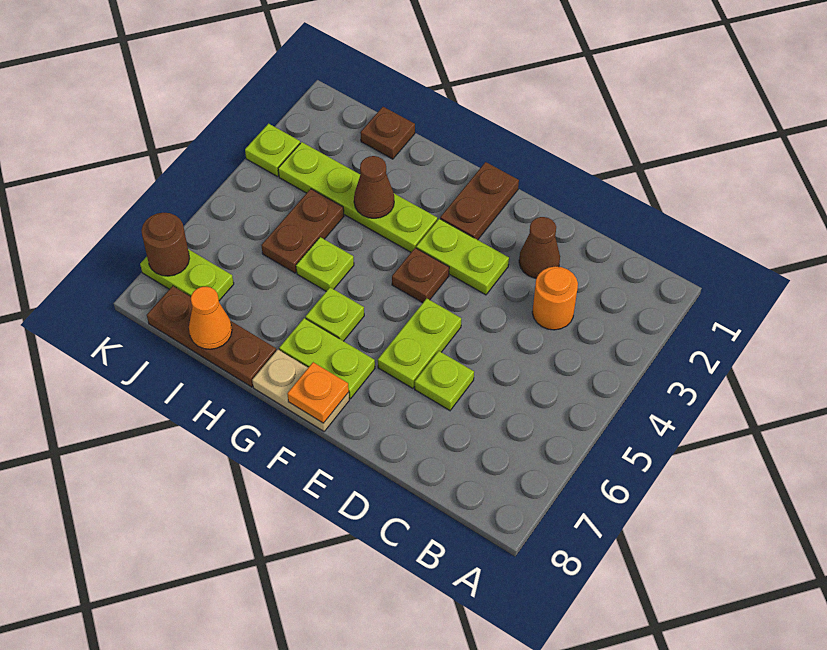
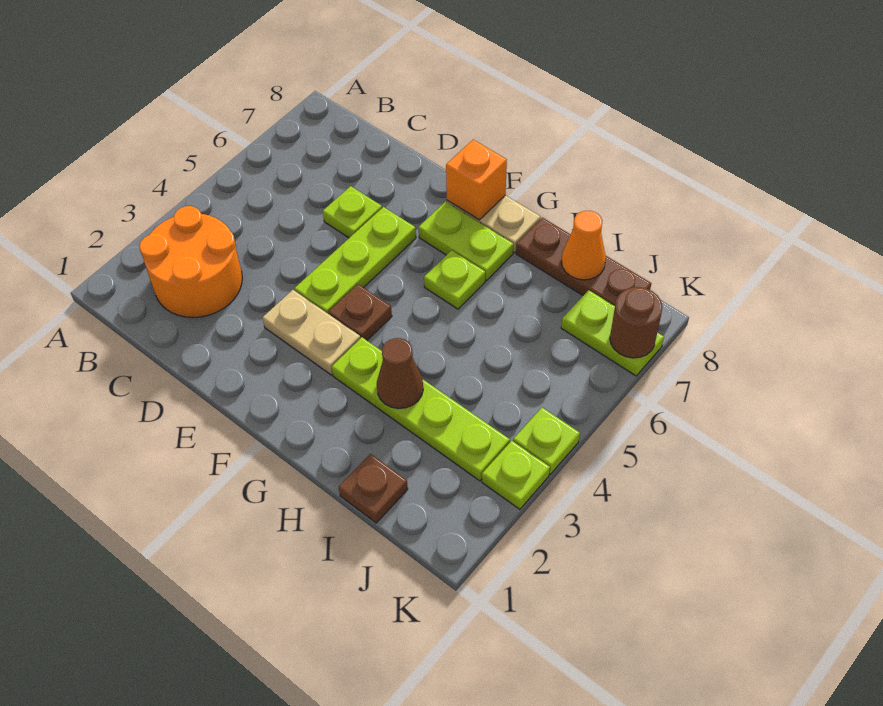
orange round brick C3 level 1 -> orange round brick B2:C3 level 1
brown cone D2 level 1 -> none
lime plate E3:F3 level 1 -> tan plate E3:F3 level 1
lime plate E5:E6 level 1 -> lime plate E4:E6 level 1
brown plate F1:F2 level 1 -> none
orange plate F8 level 2 -> orange brick F8 level 2
lime plate H5 level 1 -> lime plate K4 level 1
brown plate I4:I5 level 1 -> none

